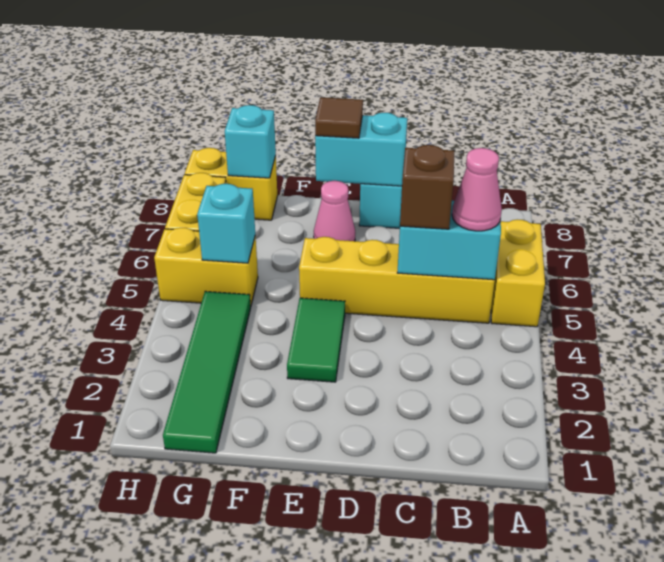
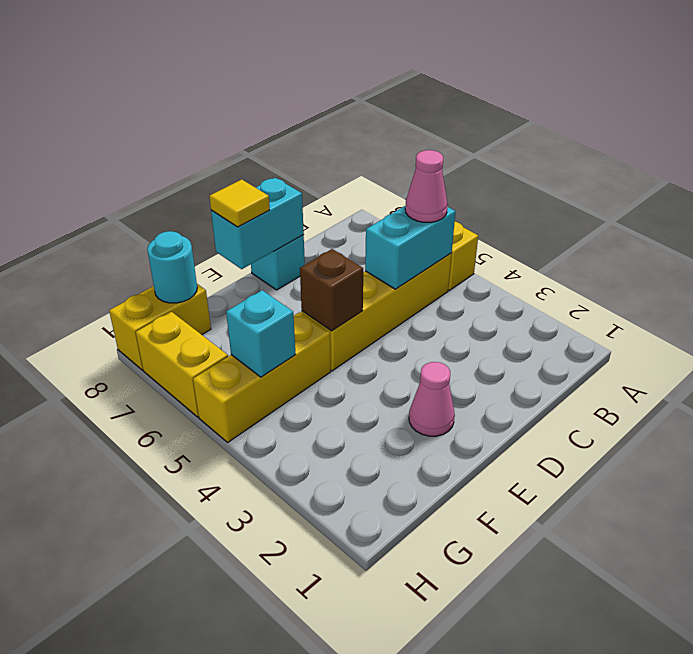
brown brick C5 level 3 -> brown brick E5 level 2
green tile E3:E4 level 1 -> none
pink cone E7 level 1 -> pink cone E2 level 1
brown tile E8 level 3 -> yellow tile E8 level 3
green tile G1:G4 level 1 -> none
yellow brick G5:H5 level 1 -> yellow brick F5:H5 level 1
cyan brick G8 level 2 -> cyan round brick G8 level 2

